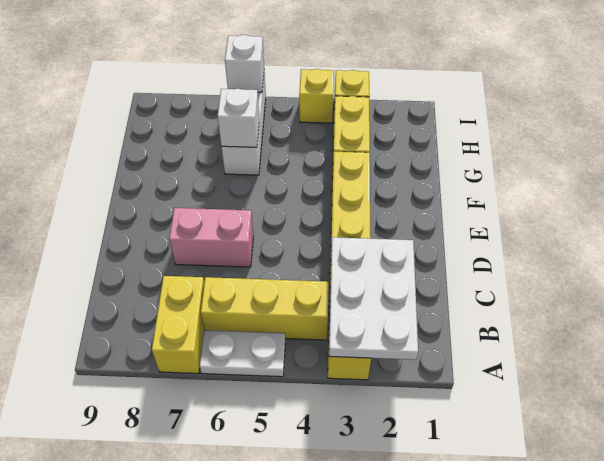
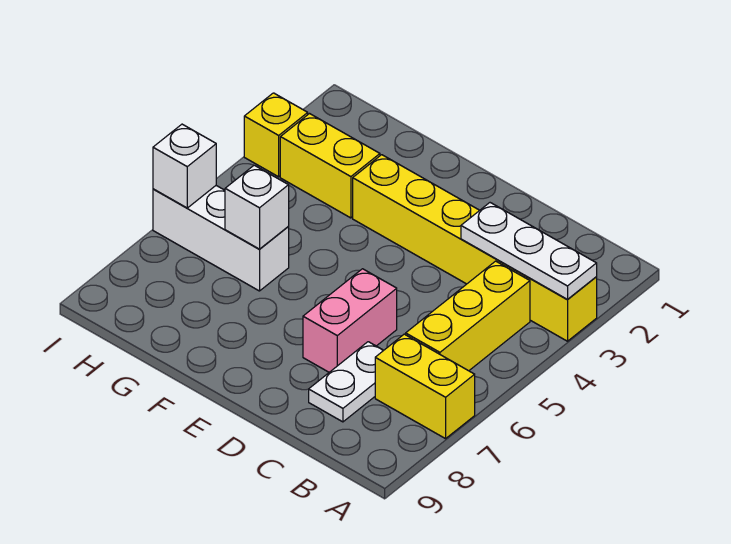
white plate A2:C3 level 2 -> white plate A3:C3 level 2
white plate A5:A6 level 1 -> white plate C7:C8 level 1
yellow brick I4 level 1 -> none

